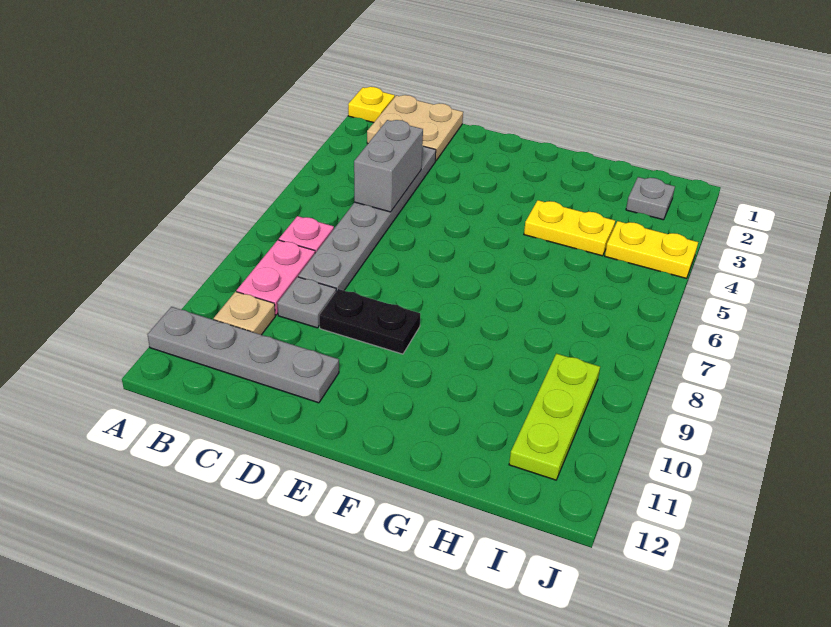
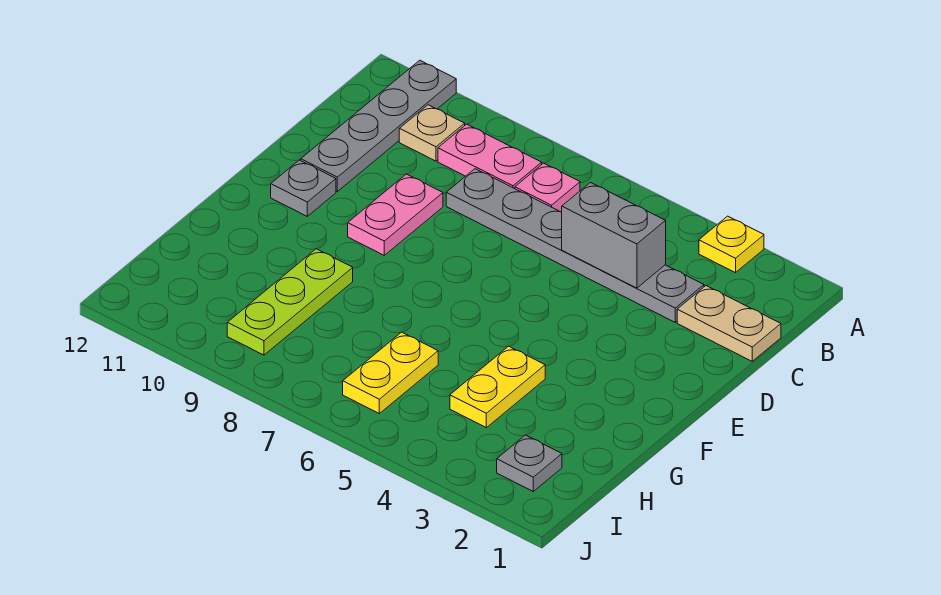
yellow plate A1 level 1 -> yellow plate A3 level 1
tan plate B1:C2 level 1 -> tan plate C1:C2 level 1
grey plate C9 level 1 -> grey plate E11 level 1
black plate D9:E9 level 1 -> pink plate D9:E9 level 1
yellow plate I4:J4 level 1 -> yellow plate H6:I6 level 1
lime plate I9:I11 level 1 -> lime plate G9:I9 level 1

